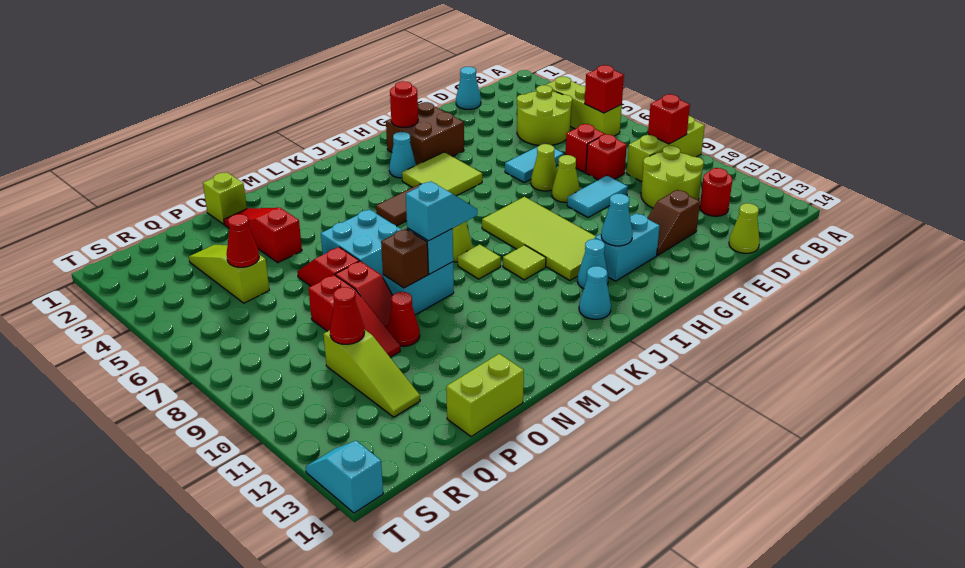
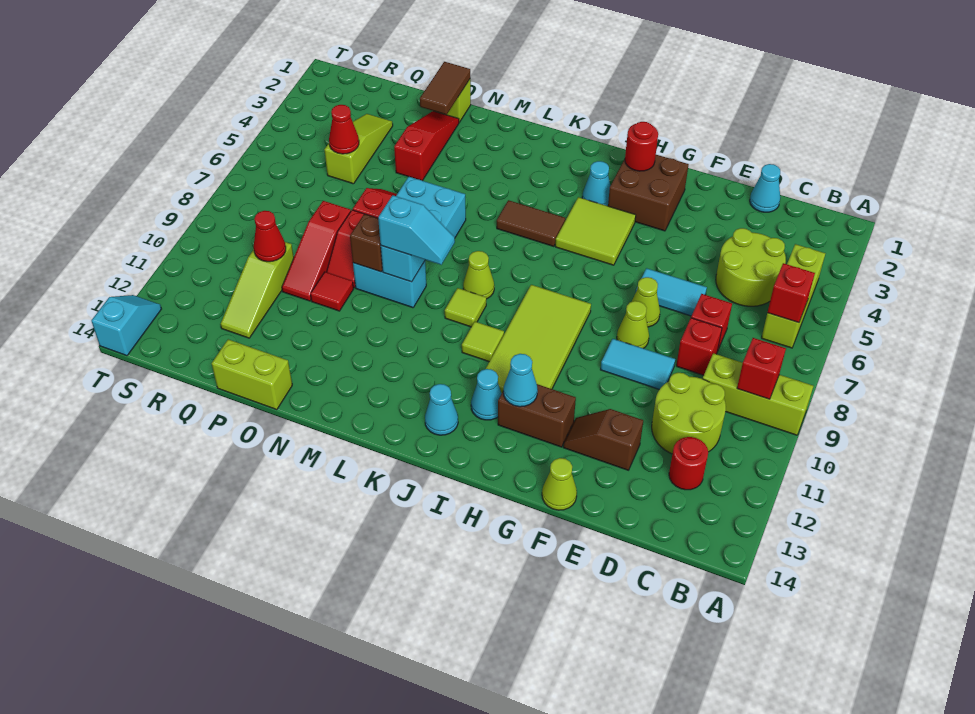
lime cone D14 level 1 -> lime cone F14 level 1
cyan brick G12:H12 level 1 -> brown brick G12:H12 level 1
none -> brown tile O1:O2 level 2
red cone O10 level 1 -> red tile O10 level 1

